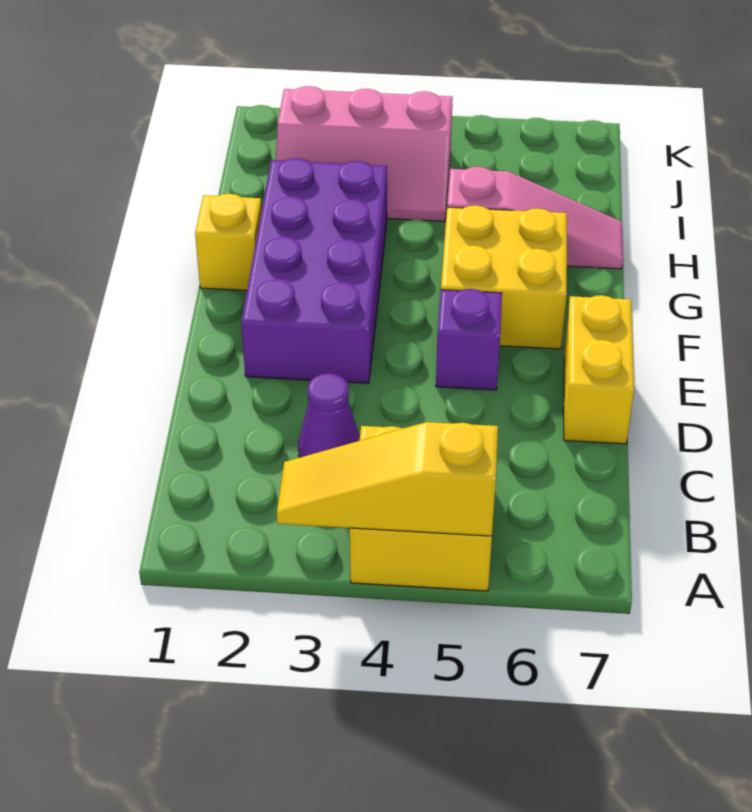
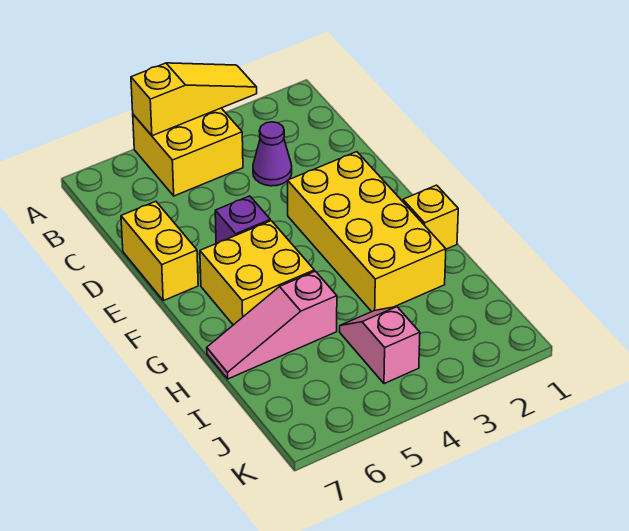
purple brick E2:H3 level 1 -> yellow brick E2:H3 level 1
pink slope I2:J4 level 1 top J -> pink slope I4:J4 level 1 top J

